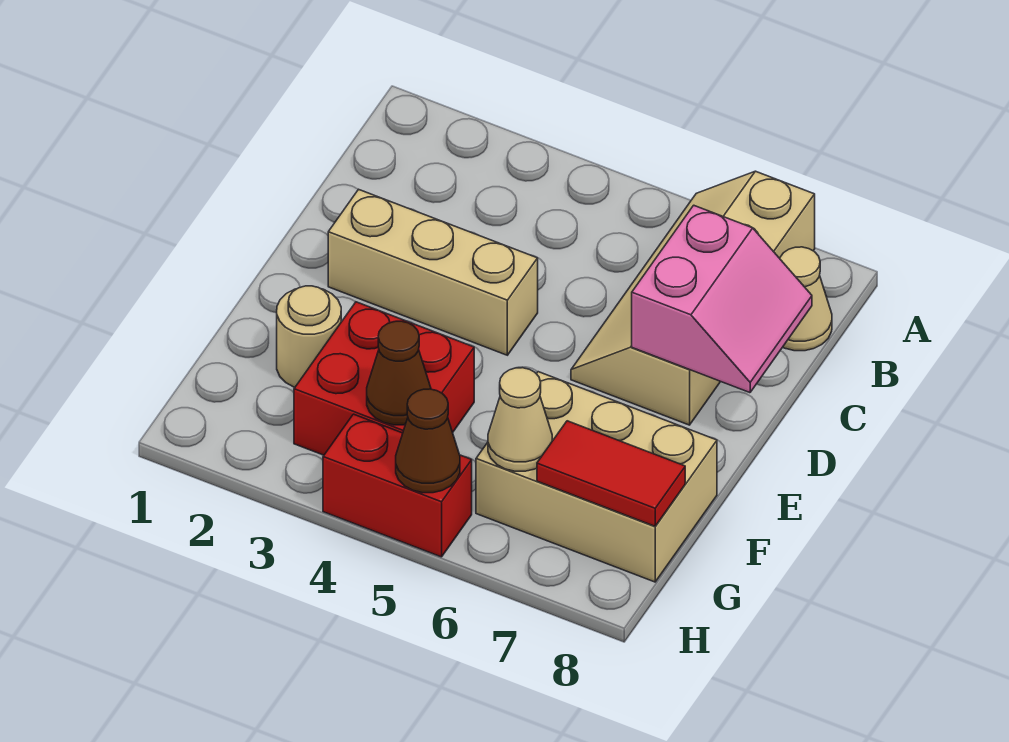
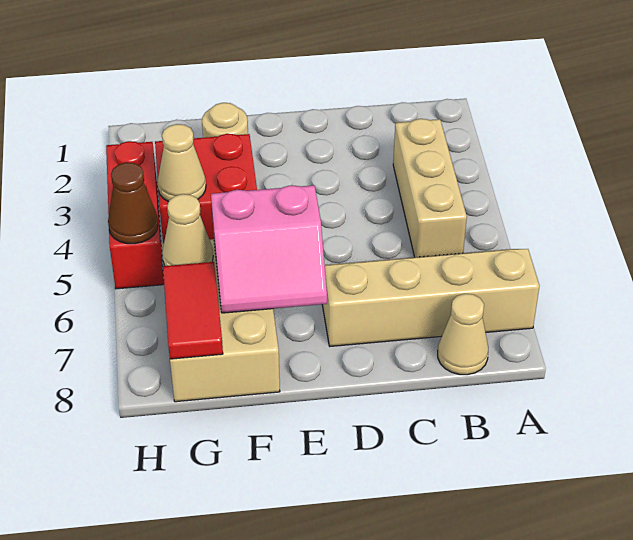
pink slope C7:D8 level 2 top 7 -> pink slope E6:F7 level 2 top 6
tan brick D2:D4 level 1 -> tan brick B3:B5 level 1
brown cone G4 level 2 -> tan cone G4 level 2
red brick H4:H5 level 1 -> red brick H3:H5 level 1

